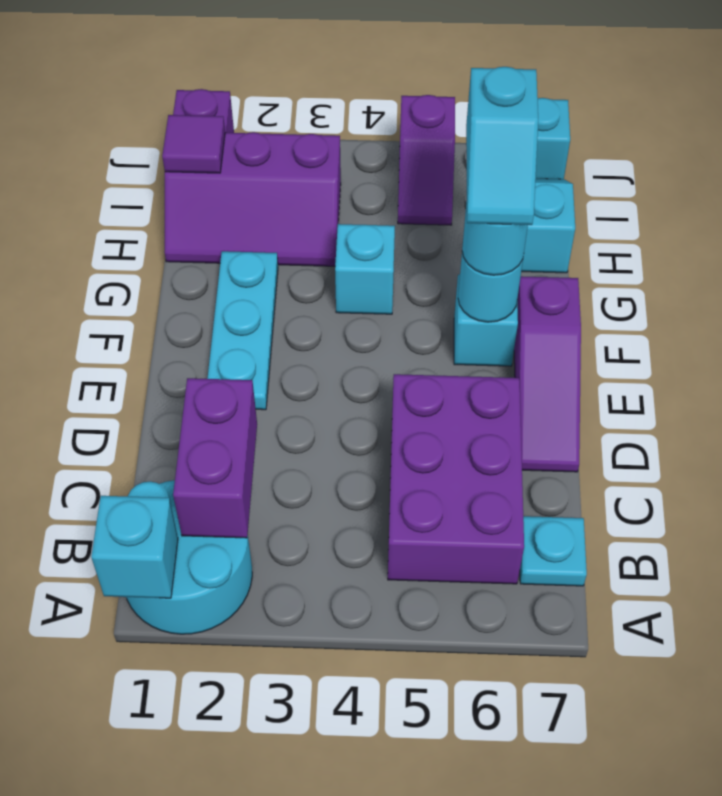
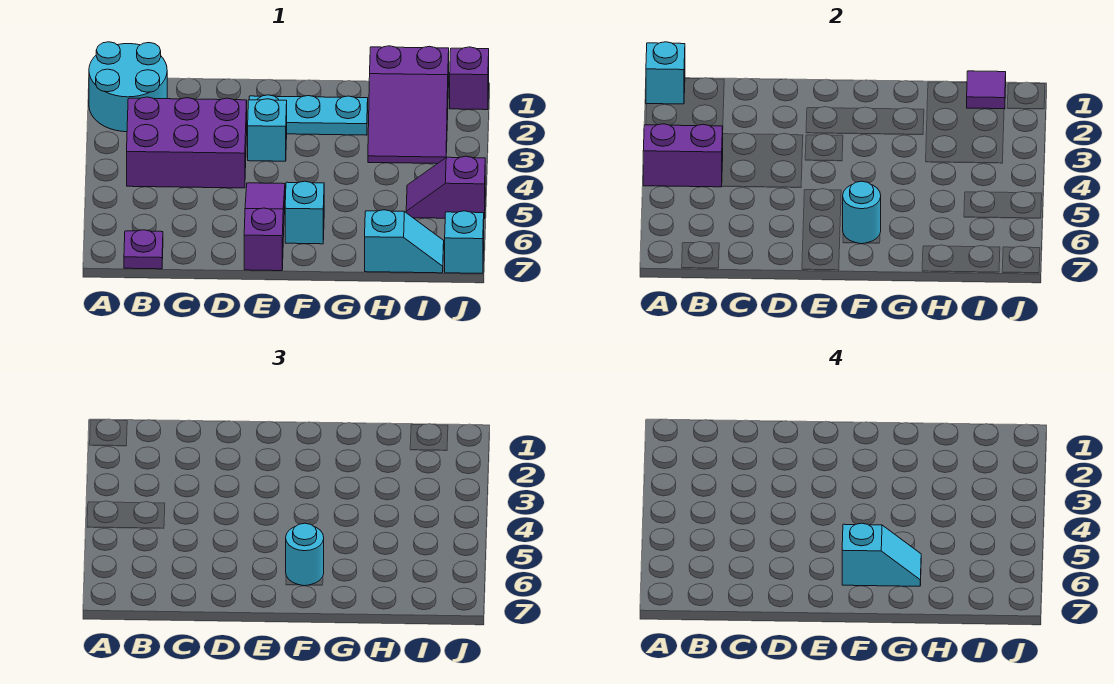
purple brick B2:C2 level 2 -> purple brick A4:B4 level 2
purple brick B5:D6 level 1 -> purple brick B3:D4 level 1
cyan plate B7 level 1 -> purple plate B7 level 1
purple slope D7:F7 level 1 top F -> purple slope E5:E7 level 1 top 7
cyan slope F6:G6 level 4 top G -> cyan slope F6:G6 level 4 top F
cyan brick G4 level 1 -> cyan brick E3 level 1
purple slope H1:I3 level 1 top I -> purple slope H1:I3 level 1 top 1

